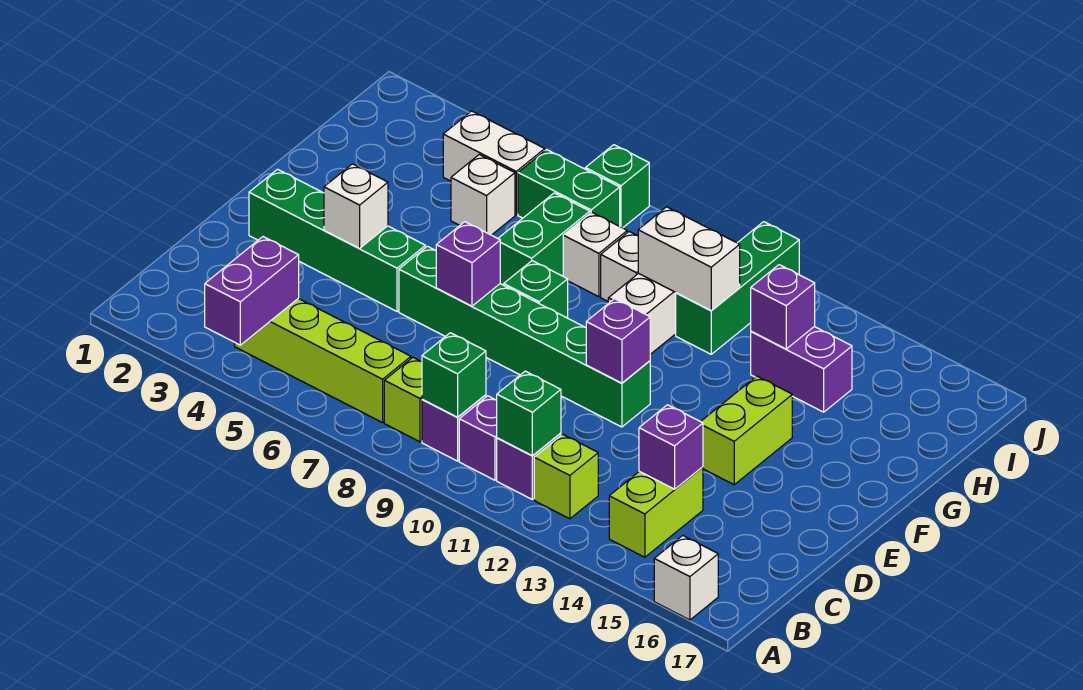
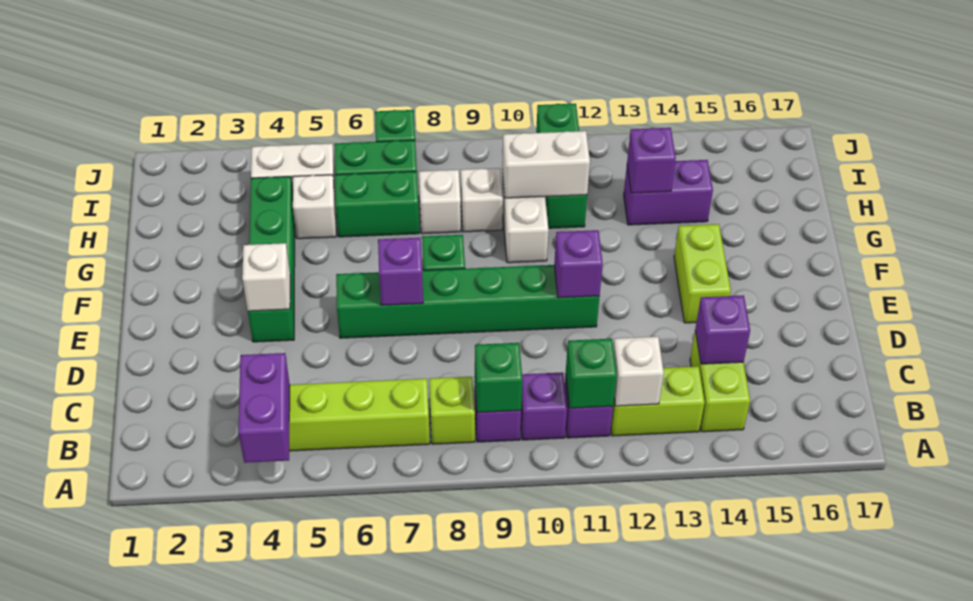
white brick A16 level 1 -> white brick B12 level 2
lime brick B12 level 1 -> lime brick B12:B13 level 1
green brick E2:E5 level 1 -> green brick E4:H4 level 1
green brick G7:H7 level 1 -> green brick H6:H7 level 1

